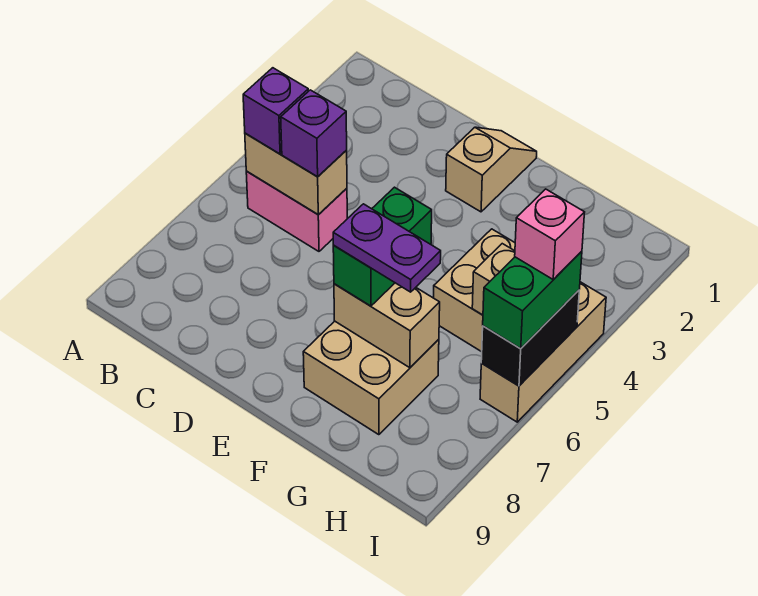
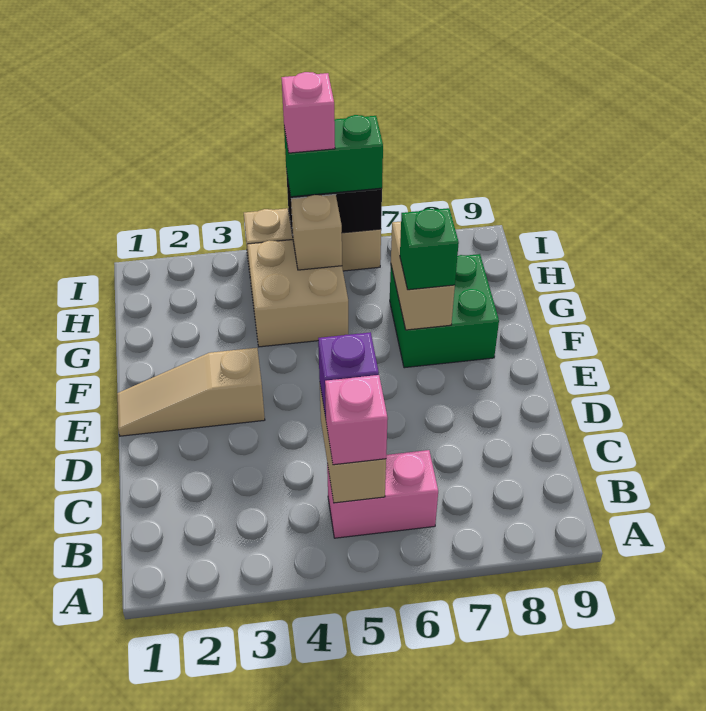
pink brick B5:C5 level 1 -> pink brick B5:B6 level 1
purple brick B5 level 3 -> pink brick B5 level 3
tan slope E1:E2 level 1 top 2 -> tan slope E1:E3 level 1 top 3
green brick F6:F7 level 3 -> green brick F7 level 3
tan brick F7:G8 level 1 -> green brick F7:G8 level 1
purple plate F7:G7 level 4 -> none

